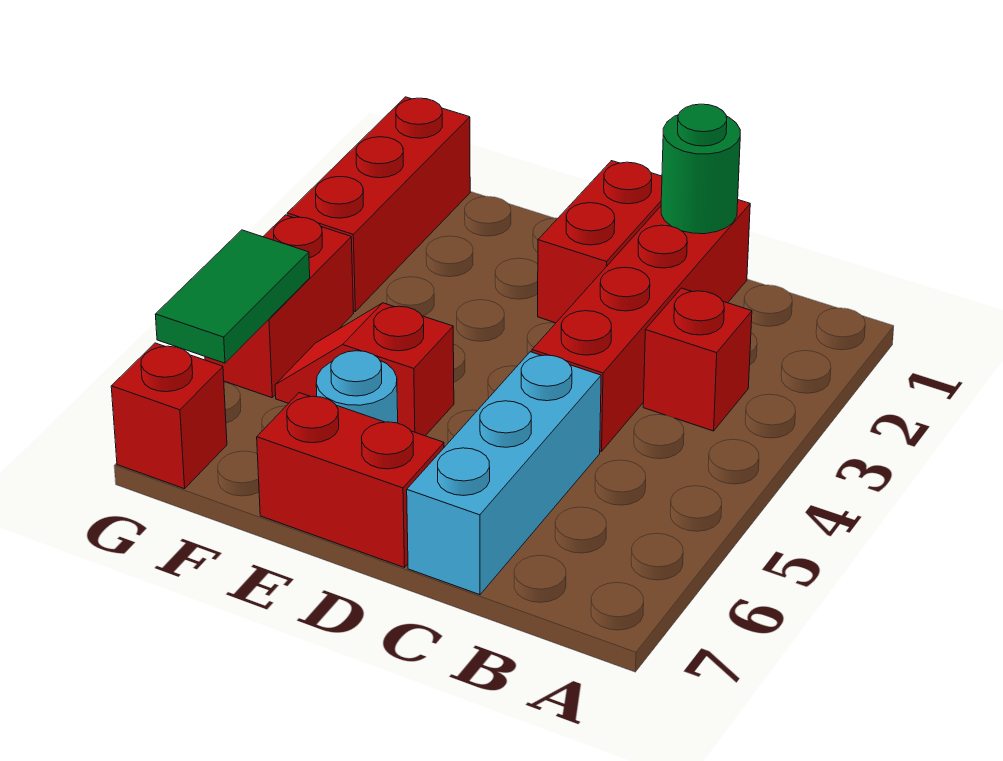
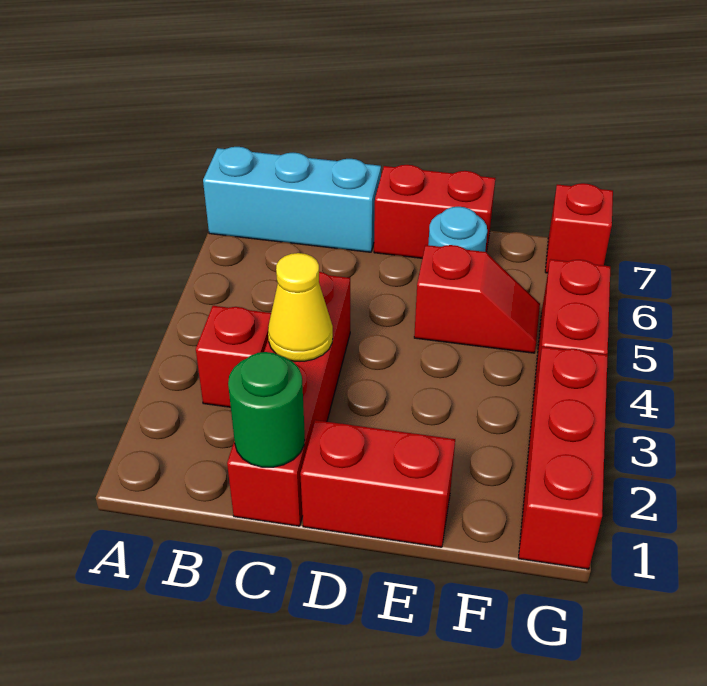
none -> yellow cone C3 level 2
cyan brick C5:C7 level 1 -> cyan brick A7:C7 level 1
red brick D1:D2 level 1 -> red brick D1:E1 level 1
green tile G5:G6 level 2 -> none

